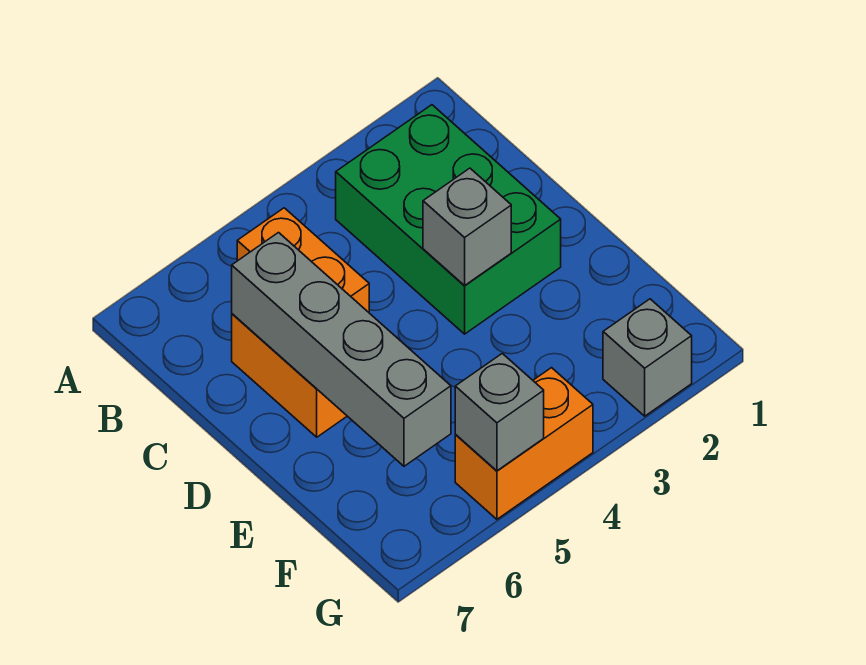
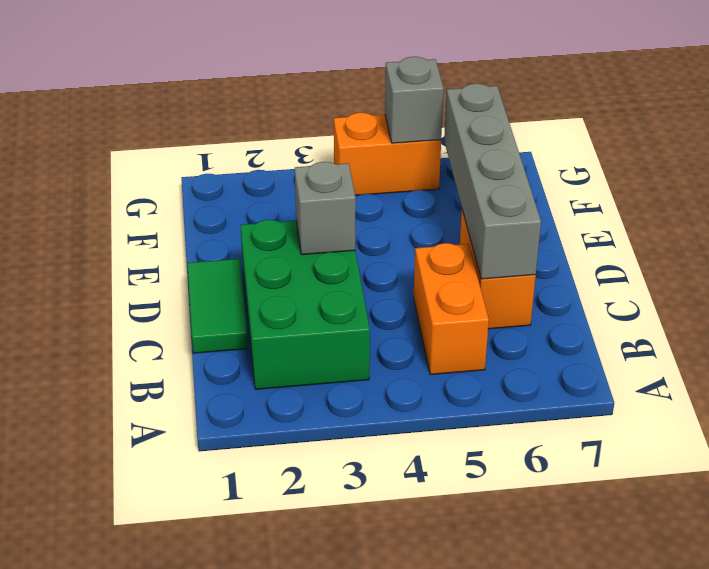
none -> green tile C1:D1 level 1
grey brick G2 level 1 -> none

